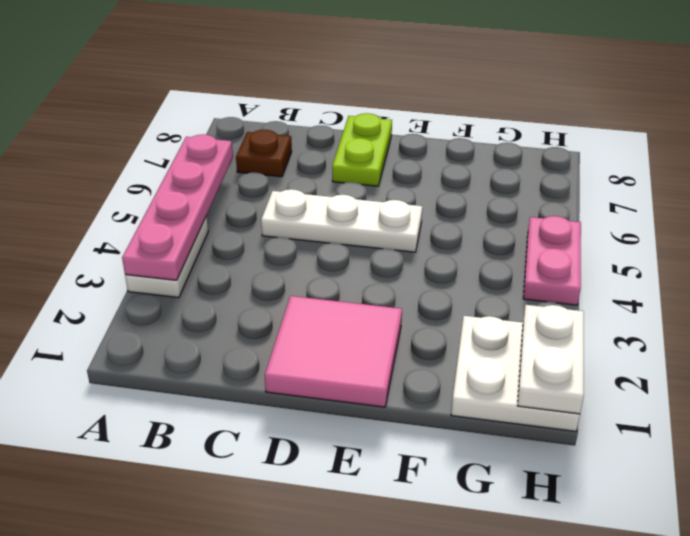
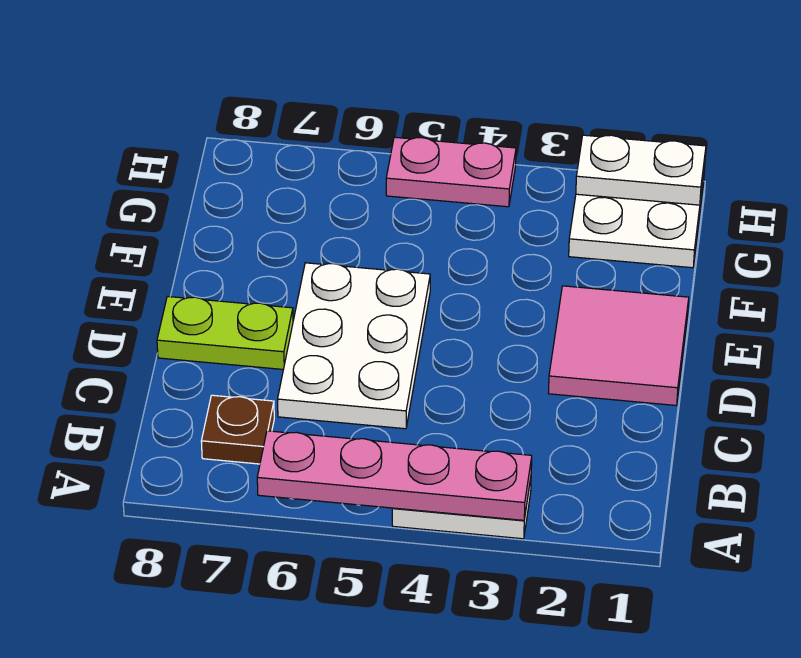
white plate C5:E5 level 1 -> white plate C5:E6 level 1

